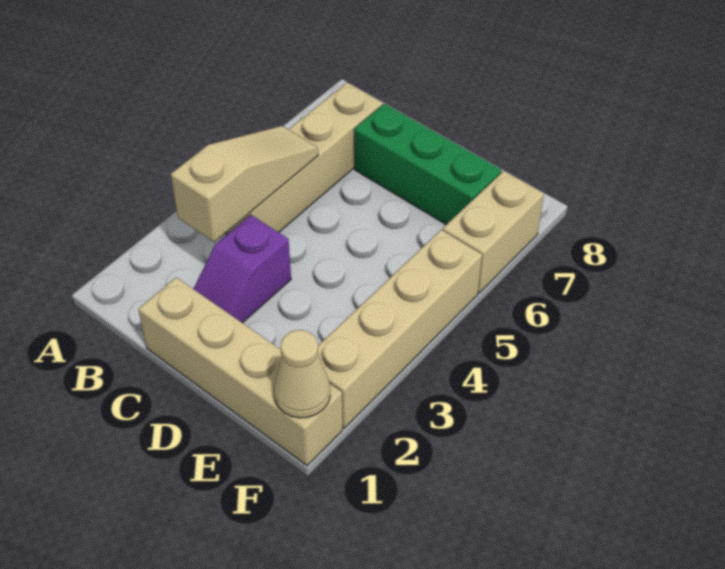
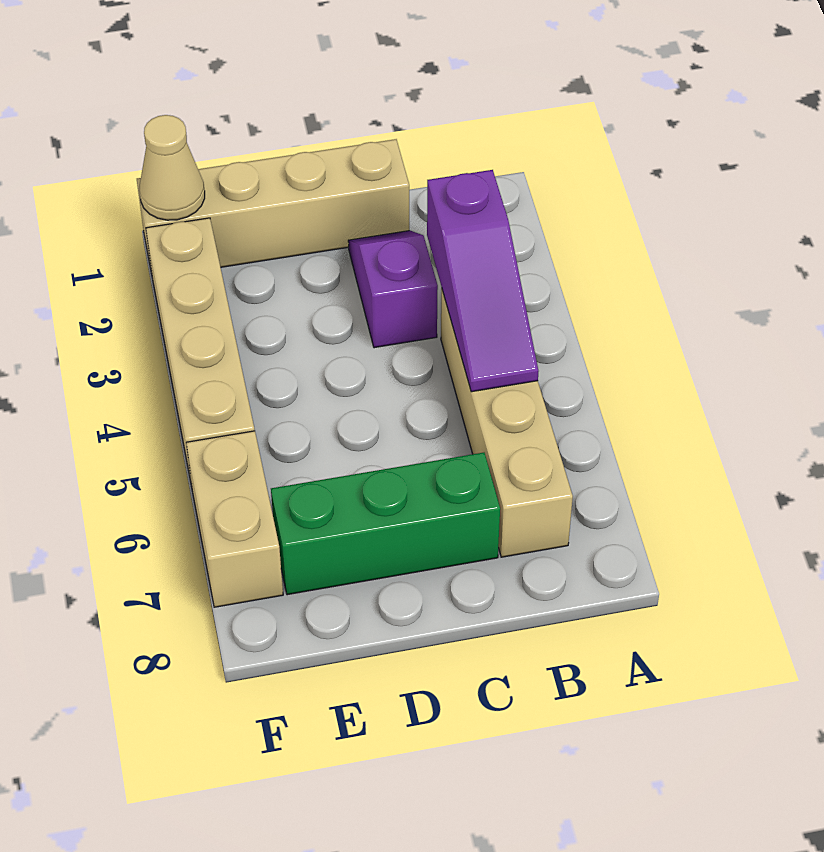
tan slope B3:B5 level 2 top 3 -> purple slope B3:B5 level 2 top 3

